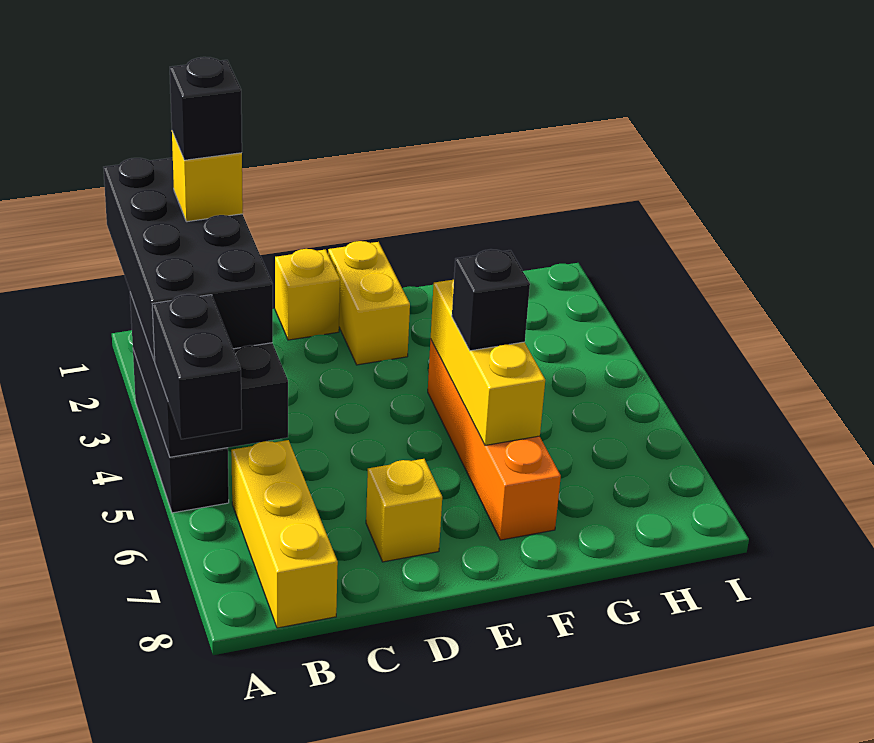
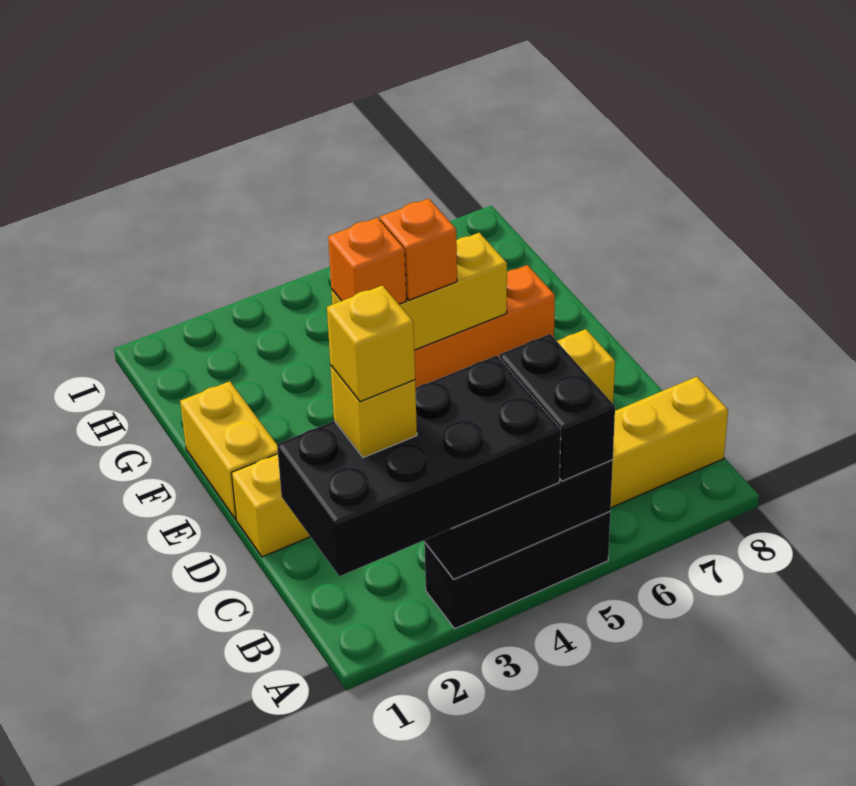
black brick A5:A6 level 3 -> black brick A5:B5 level 3
black brick B2 level 5 -> yellow brick B2 level 5
yellow brick E1:E2 level 1 -> yellow brick E1:F1 level 1
none -> orange brick F4 level 3
black brick F5 level 3 -> orange brick F5 level 3

